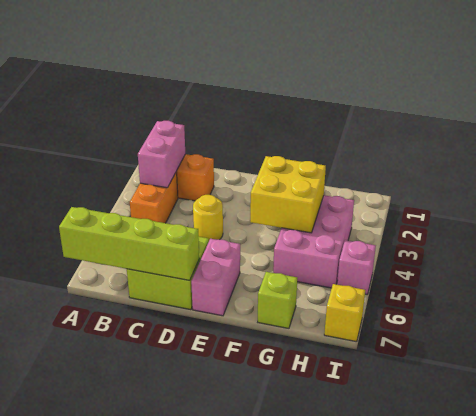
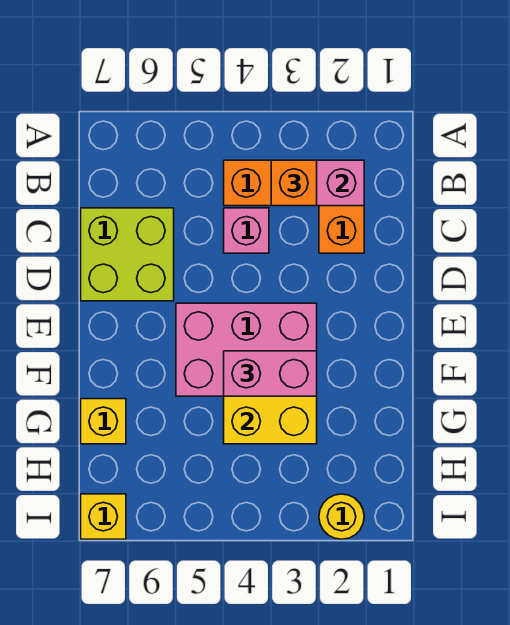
lime brick A7:D7 level 2 -> none
none -> orange brick B3 level 3
yellow round brick D4 level 1 -> yellow round brick I2 level 1
pink brick E6:E7 level 1 -> pink brick F3:F4 level 3
pink brick G3:H5 level 1 -> pink brick E3:F5 level 1
lime brick G7 level 1 -> yellow brick G7 level 1
pink brick I5 level 1 -> pink brick C4 level 1

